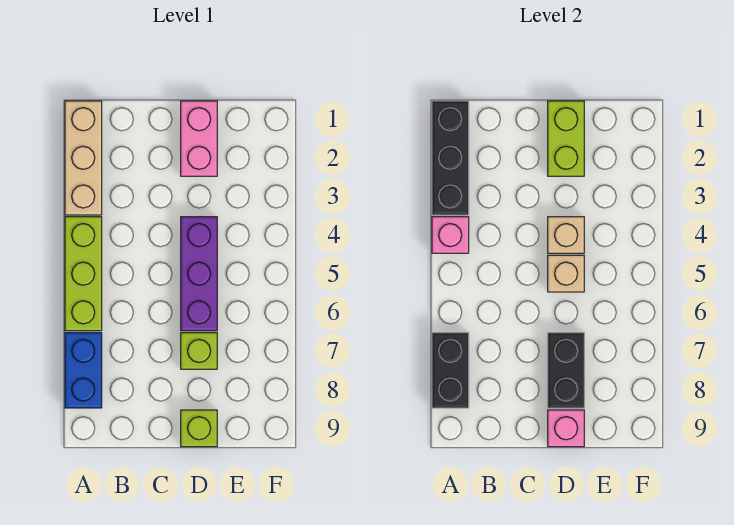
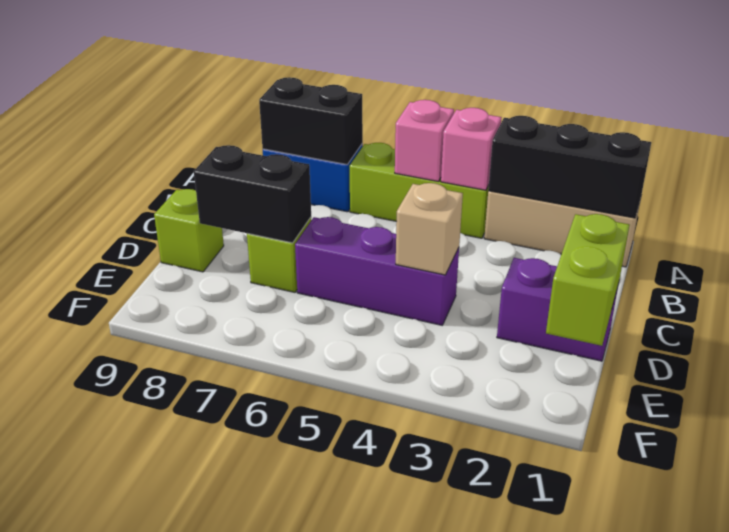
pink brick D1:D2 level 1 -> purple brick D1:D2 level 1
lime brick D1:D2 level 2 -> lime brick D1:E1 level 2
tan brick D5 level 2 -> none
pink brick D9 level 2 -> pink brick A5 level 2

